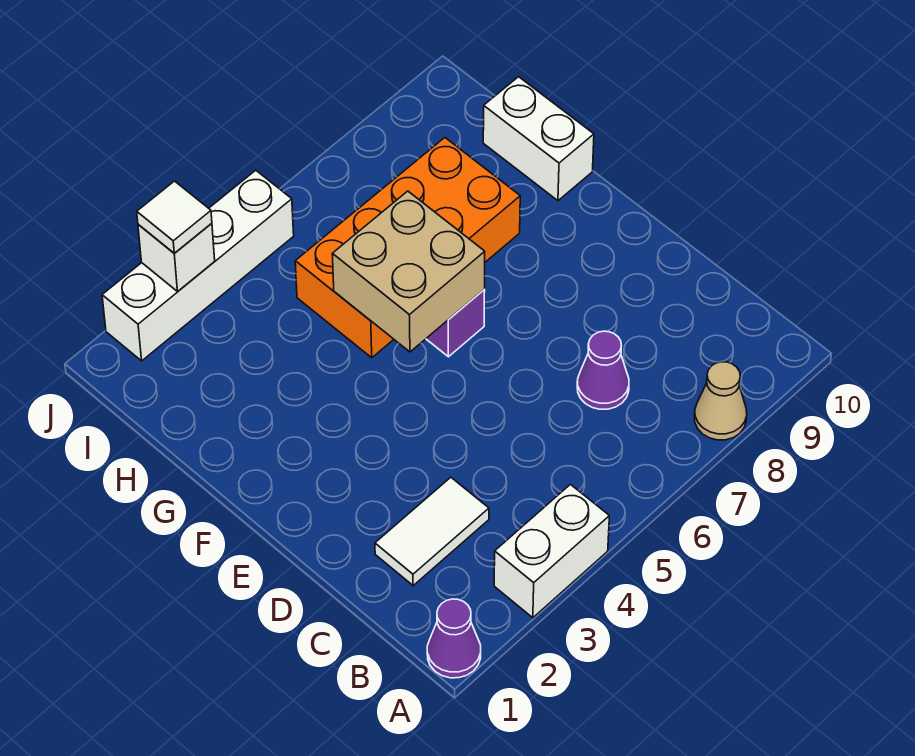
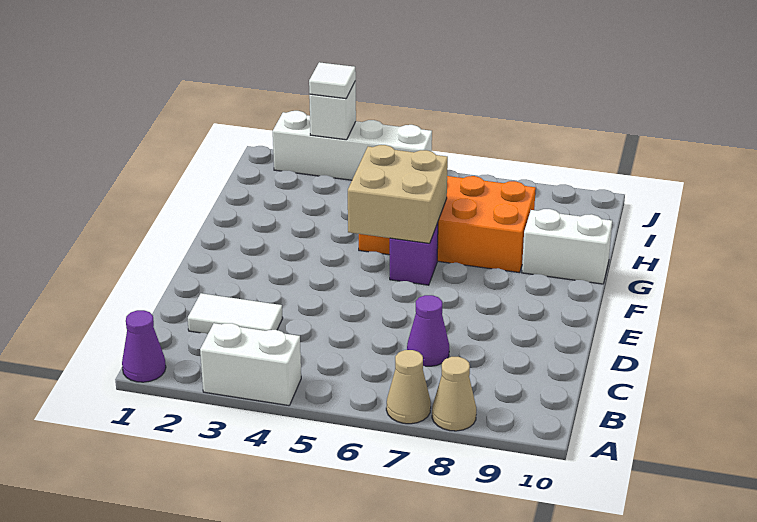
none -> tan cone A7 level 1
white brick G10:H10 level 1 -> white brick G9:G10 level 1

